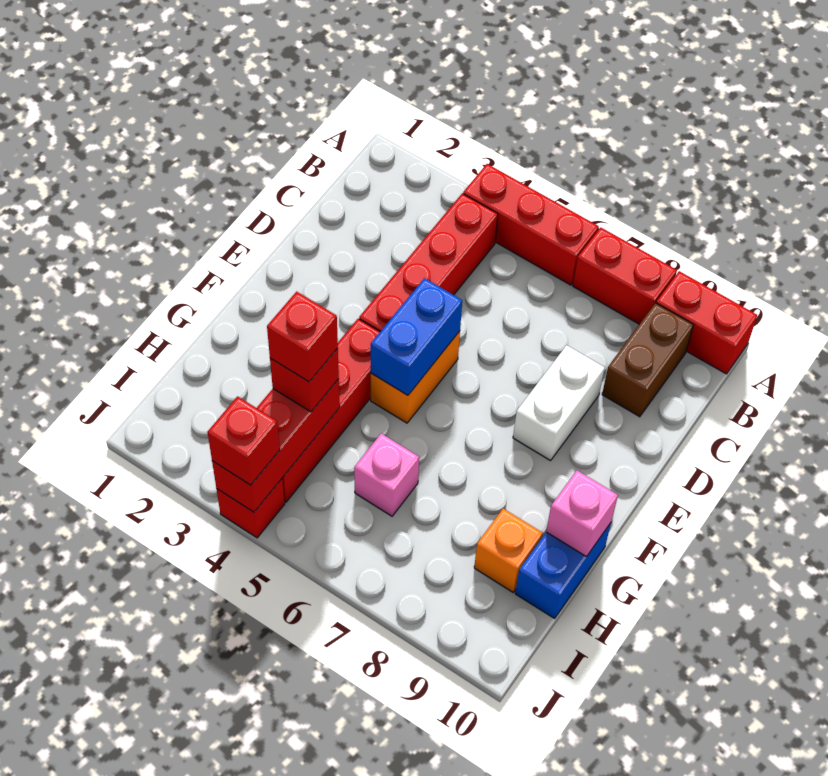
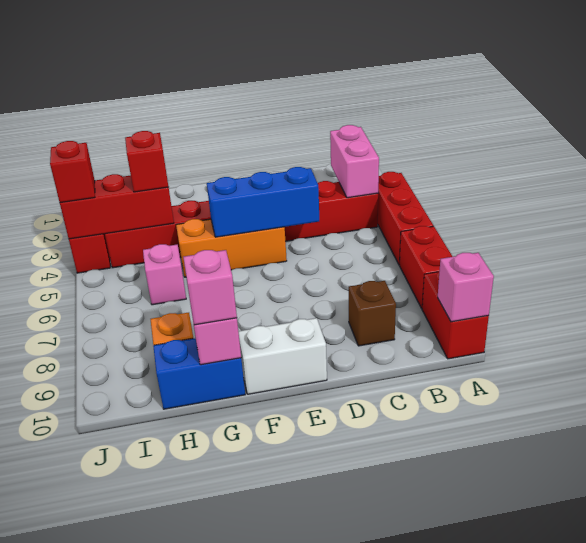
none -> pink brick A10 level 2
none -> pink brick B3:B4 level 2
brown brick B9:C9 level 1 -> brown brick C9 level 1
white brick D8:E8 level 1 -> white brick E10:F10 level 1
orange brick E5:F5 level 1 -> orange brick E5:G5 level 1
blue brick E5:F5 level 2 -> blue brick D5:F5 level 2
none -> pink brick G10 level 3
red brick H4 level 4 -> none

